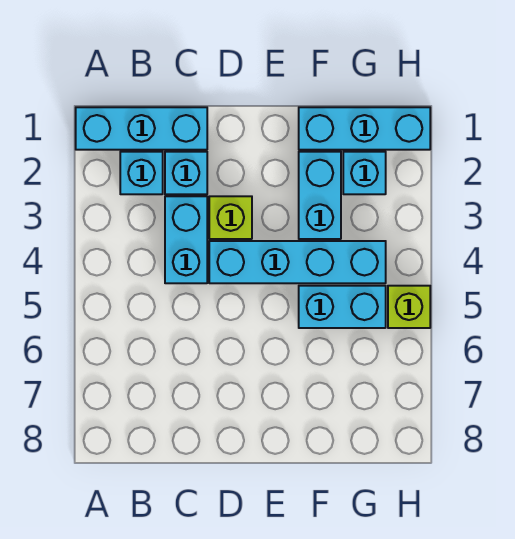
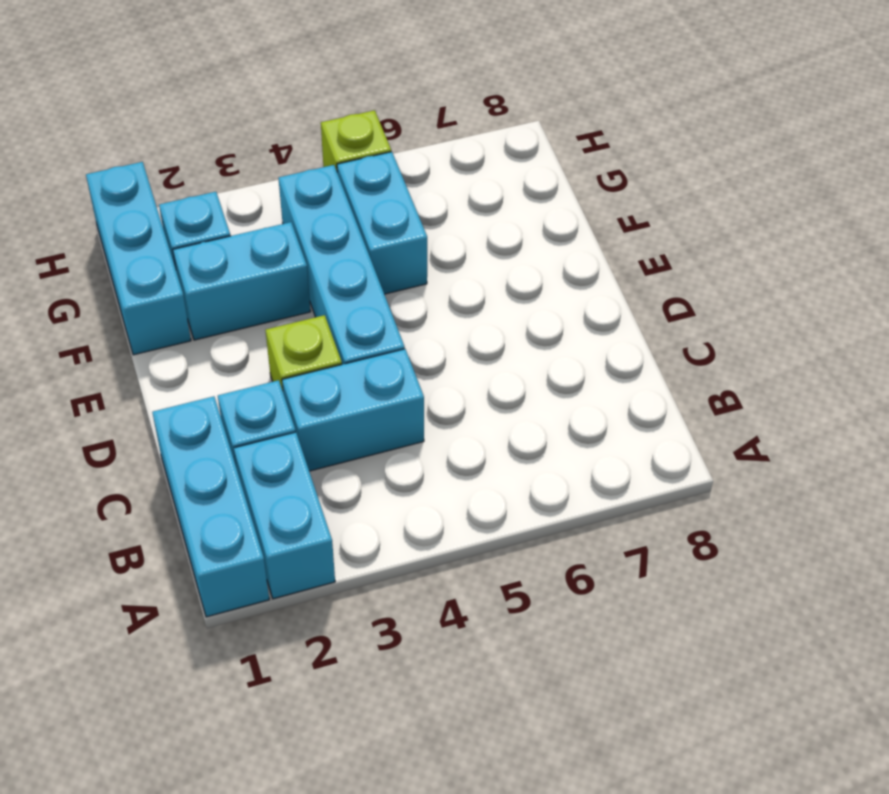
cyan brick B2 level 1 -> cyan brick A2:B2 level 1

